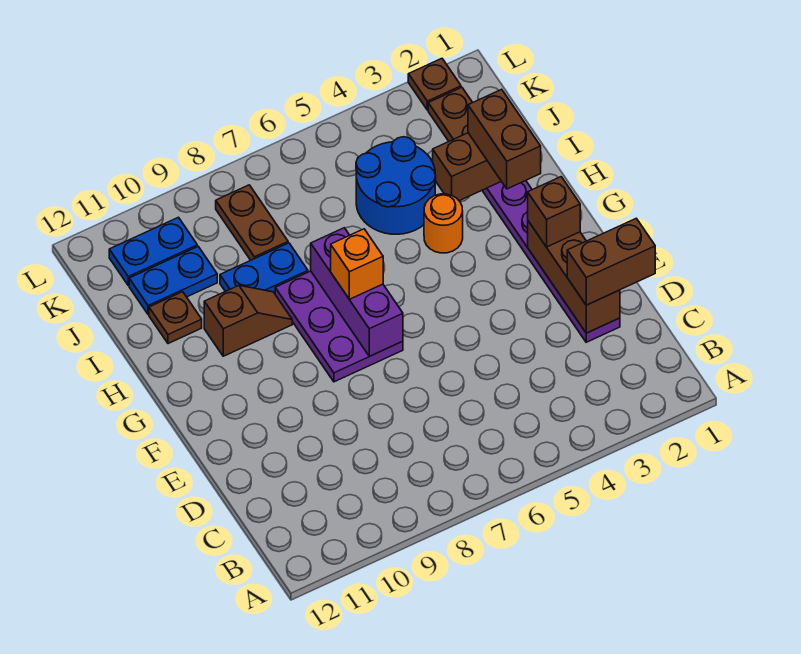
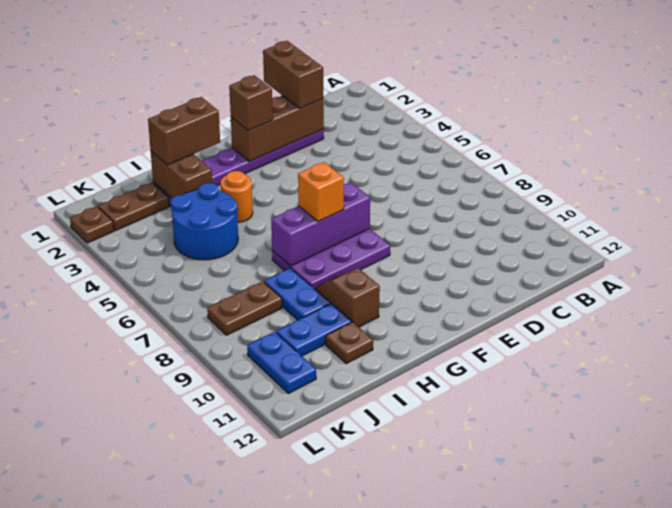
blue plate J10:J11 level 1 -> blue plate I10:J10 level 1

